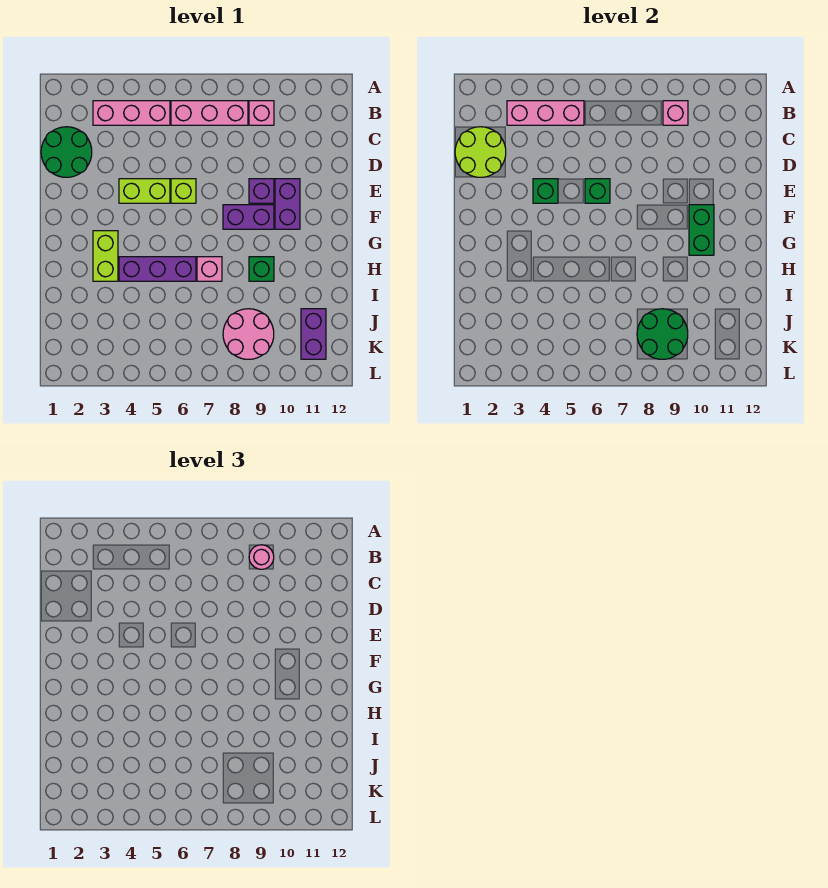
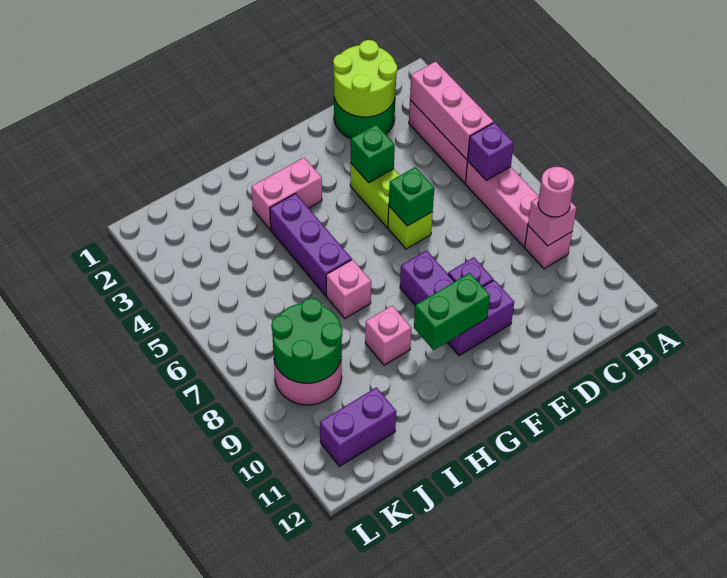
none -> purple brick B6 level 2
lime brick G3:H3 level 1 -> pink brick G3:H3 level 1
green brick H9 level 1 -> pink brick H9 level 1

